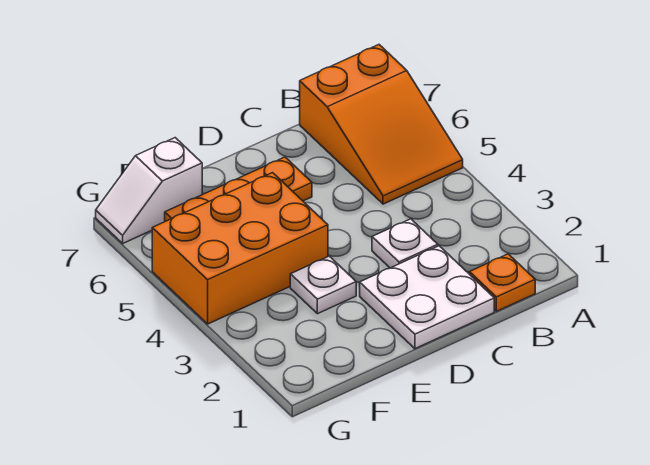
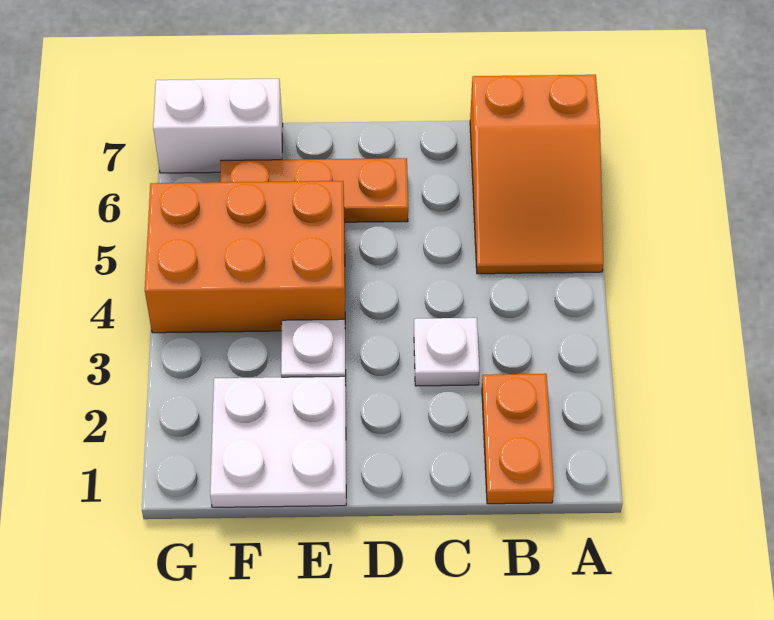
orange plate B1 level 1 -> orange plate B1:B2 level 1
white plate C1:D2 level 1 -> white plate E1:F2 level 1
white slope F7:G7 level 1 top F -> white brick F7:G7 level 1

